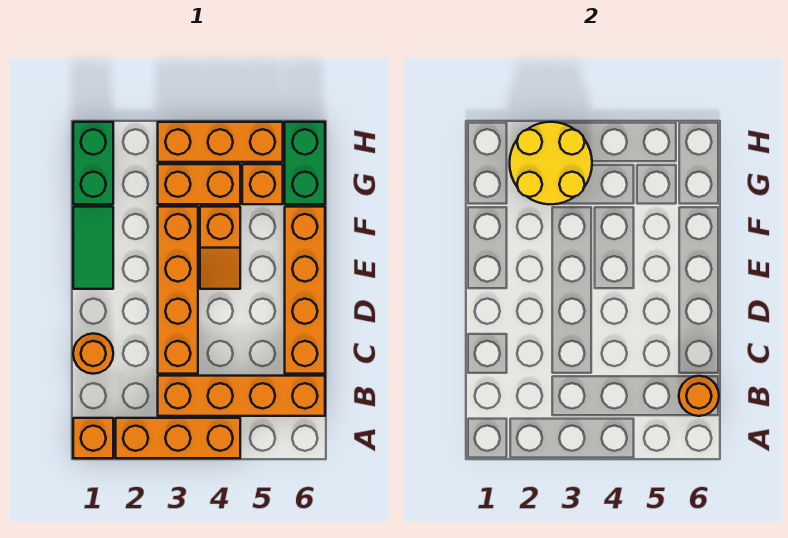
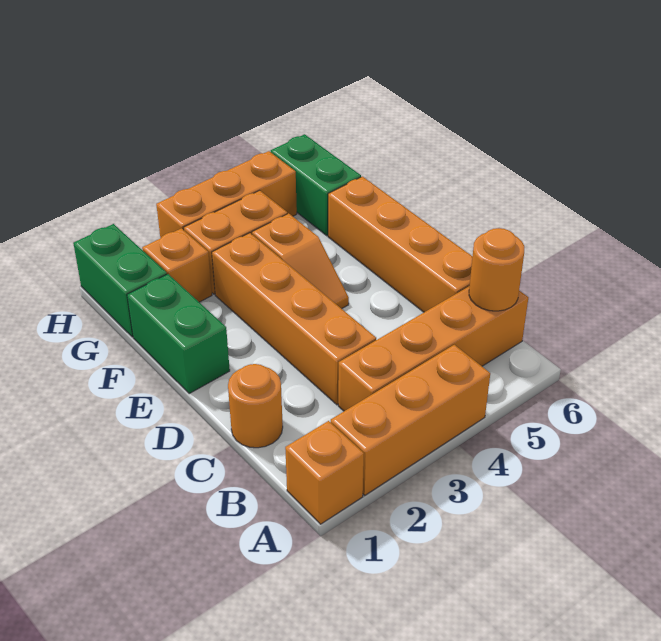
green tile E1:F1 level 1 -> green brick E1:F1 level 1
yellow round brick G2:H3 level 2 -> none
orange brick G5 level 1 -> orange brick G2 level 1

